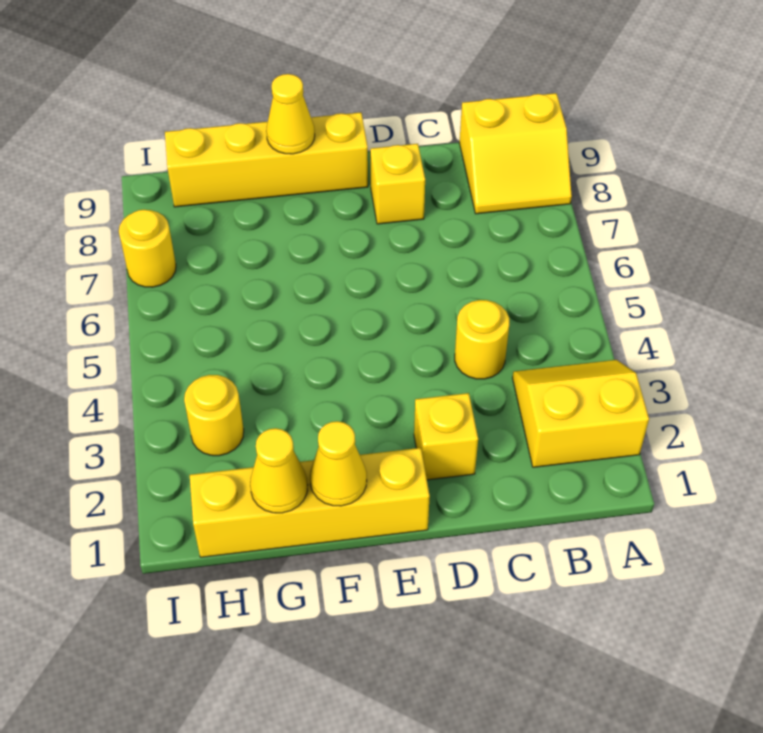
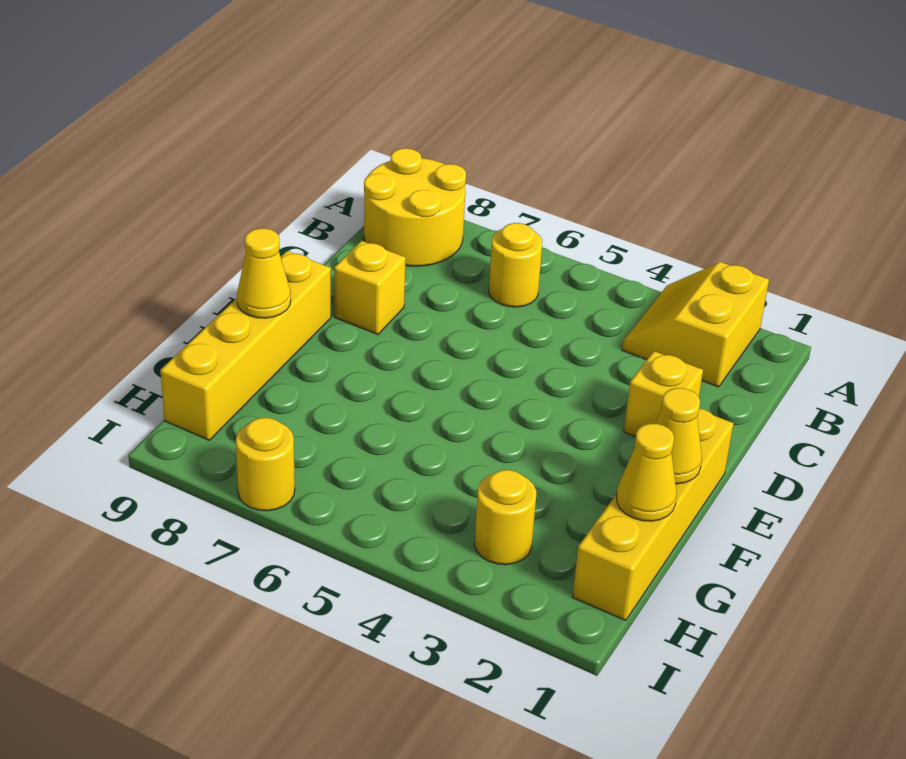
yellow slope A8:B9 level 1 top 9 -> yellow round brick A8:B9 level 1
yellow round brick C4 level 1 -> yellow round brick B6 level 1

